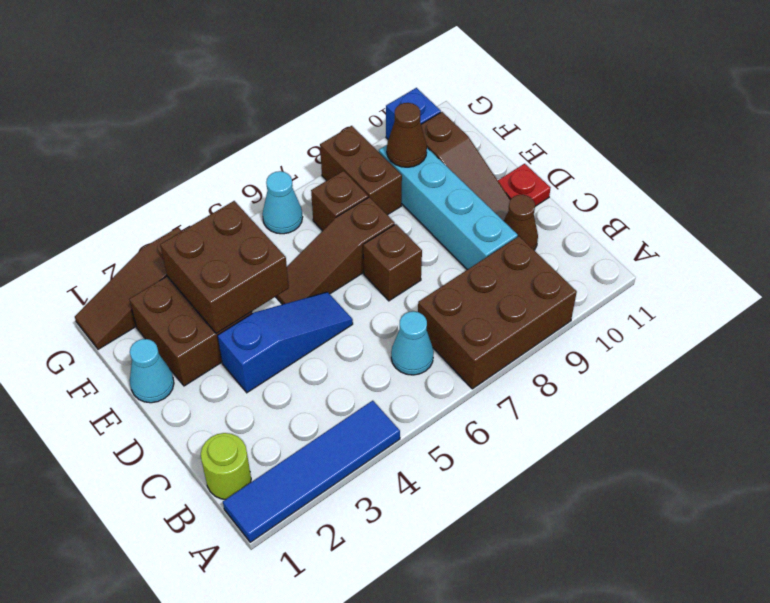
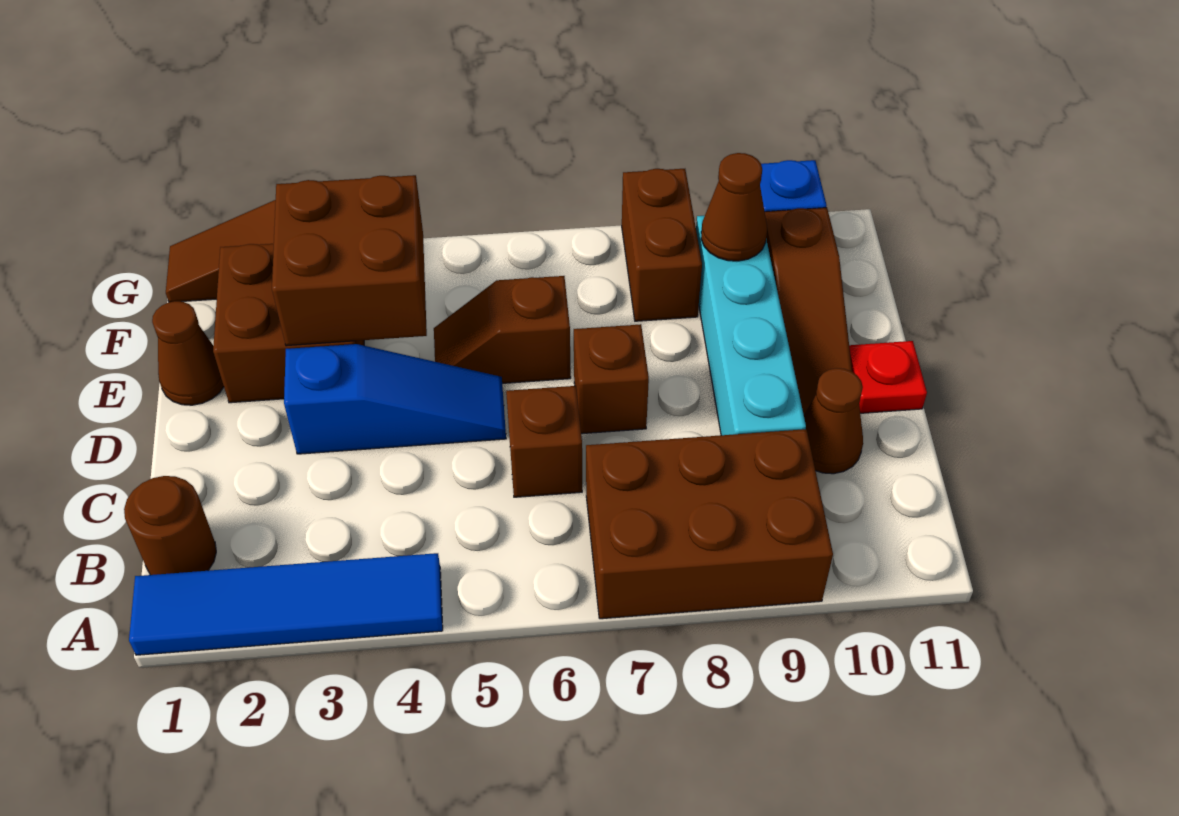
lime round brick B1 level 1 -> brown round brick B1 level 1
cyan cone B6 level 1 -> none
cyan cone E1 level 1 -> brown cone E1 level 1
brown slope E5:E7 level 1 top 7 -> brown slope E5:E6 level 1 top 6
brown brick F7 level 1 -> brown brick C6 level 1
cyan cone G6 level 1 -> none

